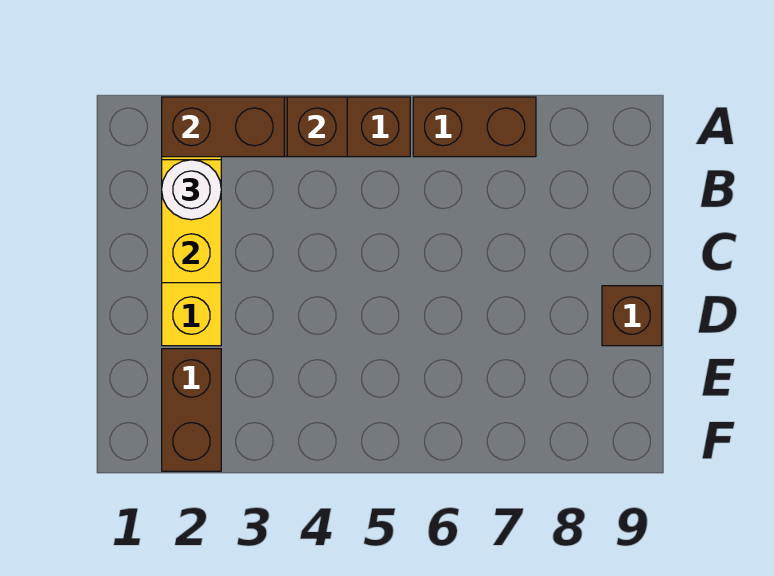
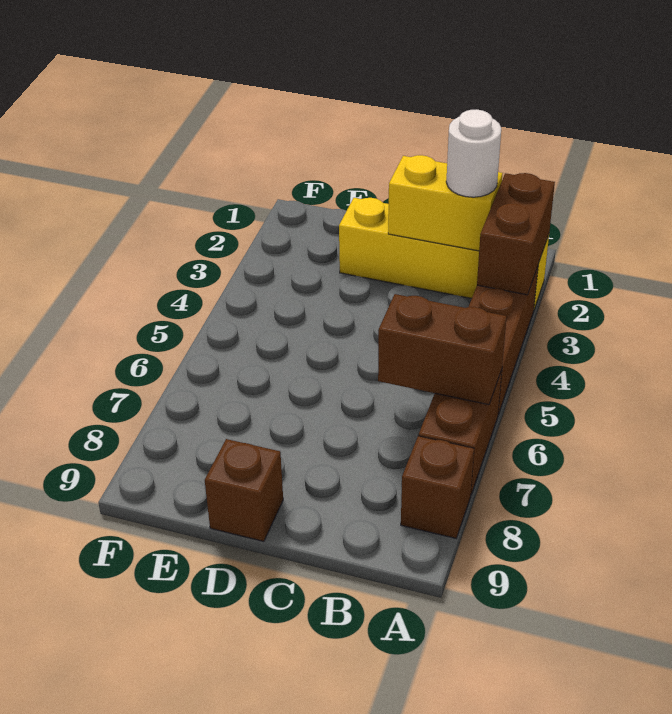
brown brick A4 level 2 -> brown brick A8 level 1
brown brick E2:F2 level 1 -> brown brick A6:B6 level 2

